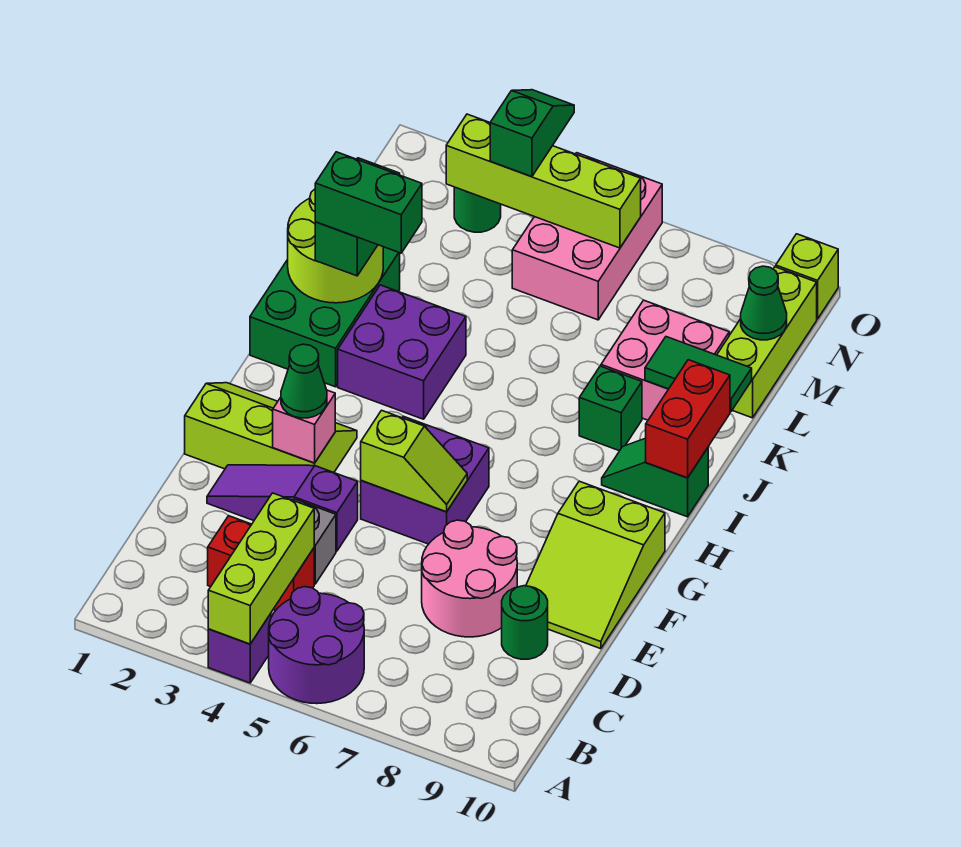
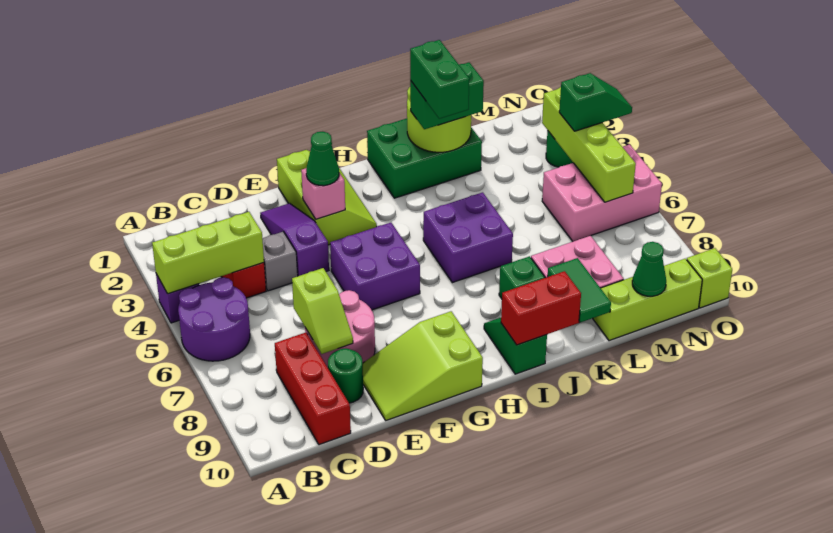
none -> red brick C8:C10 level 1
lime slope F5:F6 level 2 top 5 -> lime slope D7:D8 level 2 top 7
purple brick I3:J4 level 1 -> purple brick I5:J6 level 1

